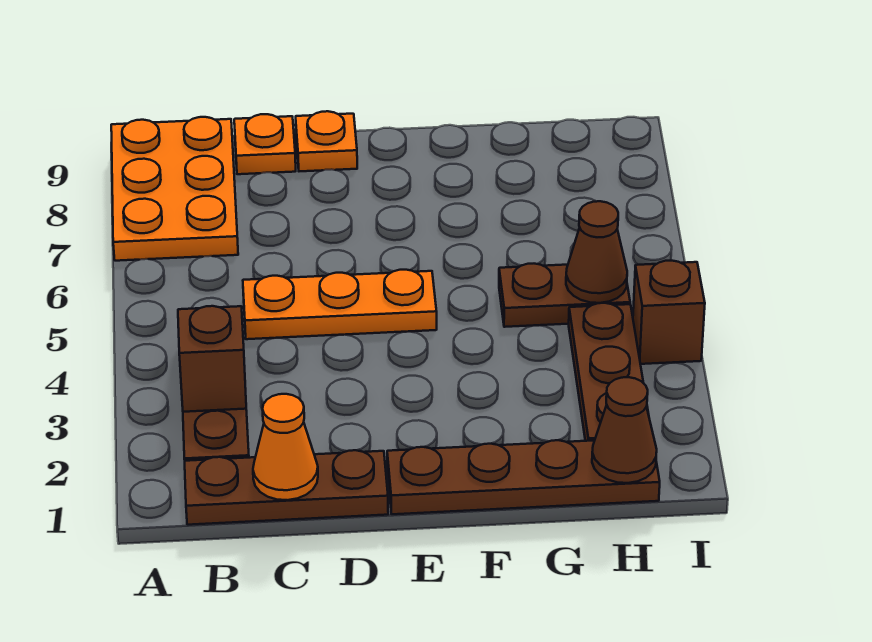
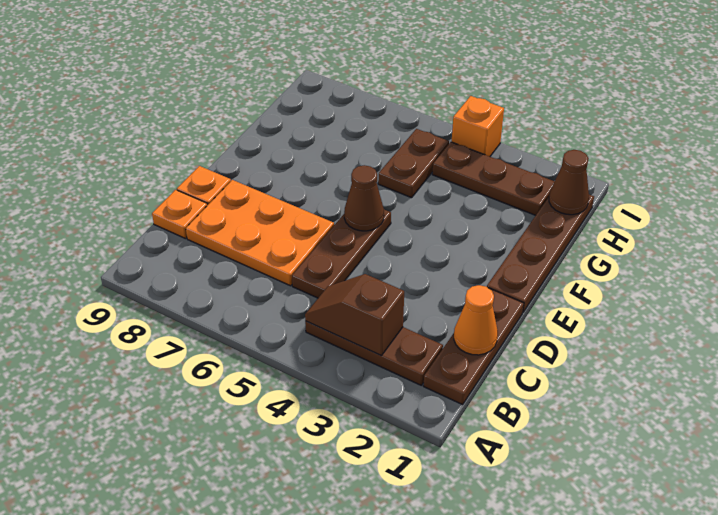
orange plate A7:B9 level 1 -> orange plate C6:D8 level 1
orange plate C5:E5 level 1 -> brown plate C5:E5 level 1
brown cone H5 level 2 -> brown cone E5 level 2
brown brick I4 level 1 -> orange brick I4 level 1

